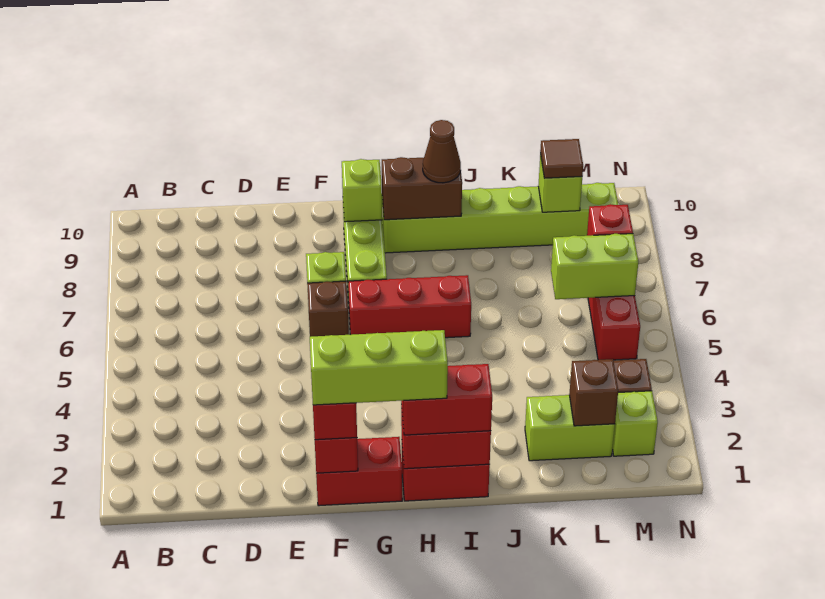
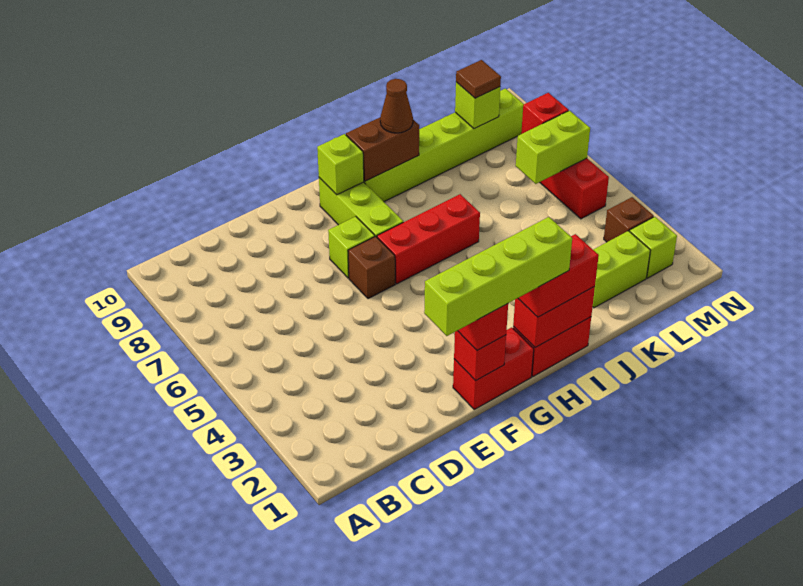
lime brick F1:H1 level 4 -> lime brick E1:H1 level 4
brown brick L2 level 2 -> none

